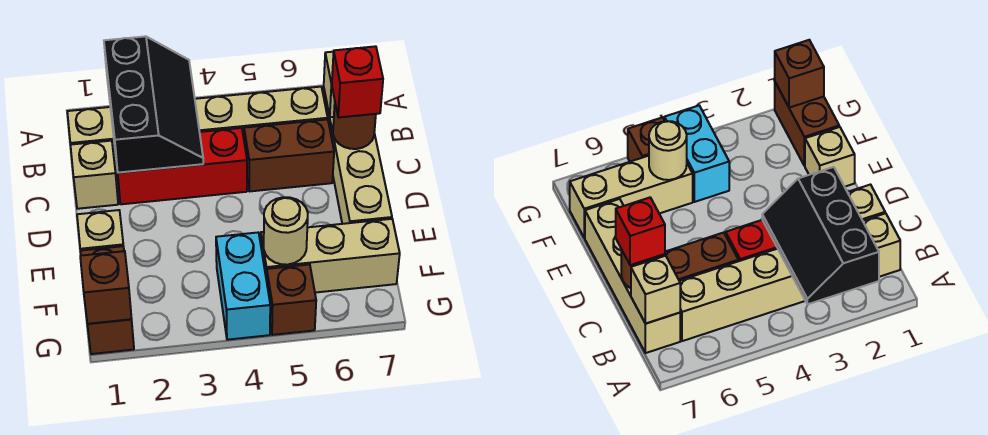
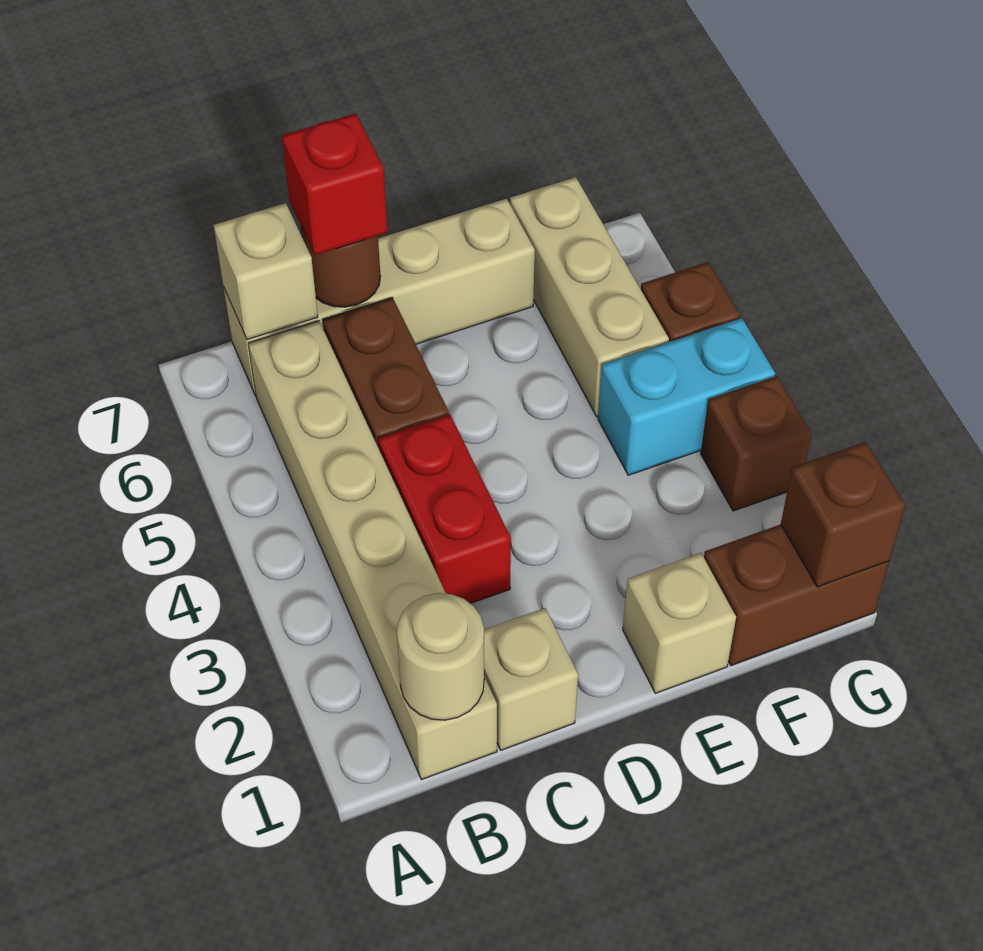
black slope A2:C3 level 2 top 2 -> none
red brick C2:C4 level 1 -> red brick C3:C4 level 1
tan round brick F5 level 2 -> tan round brick B1 level 2
none -> brown brick G3 level 1

